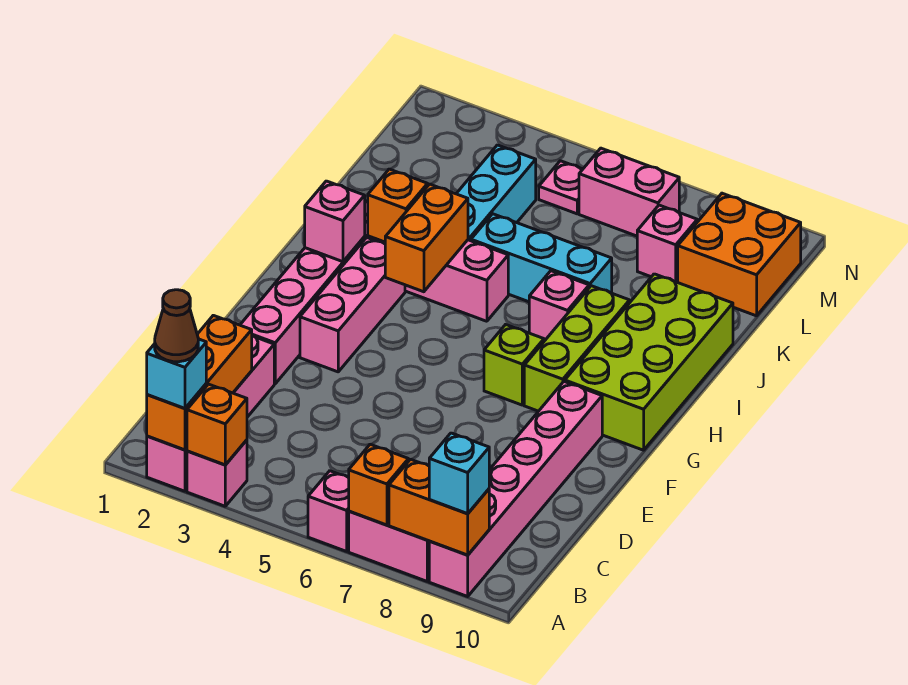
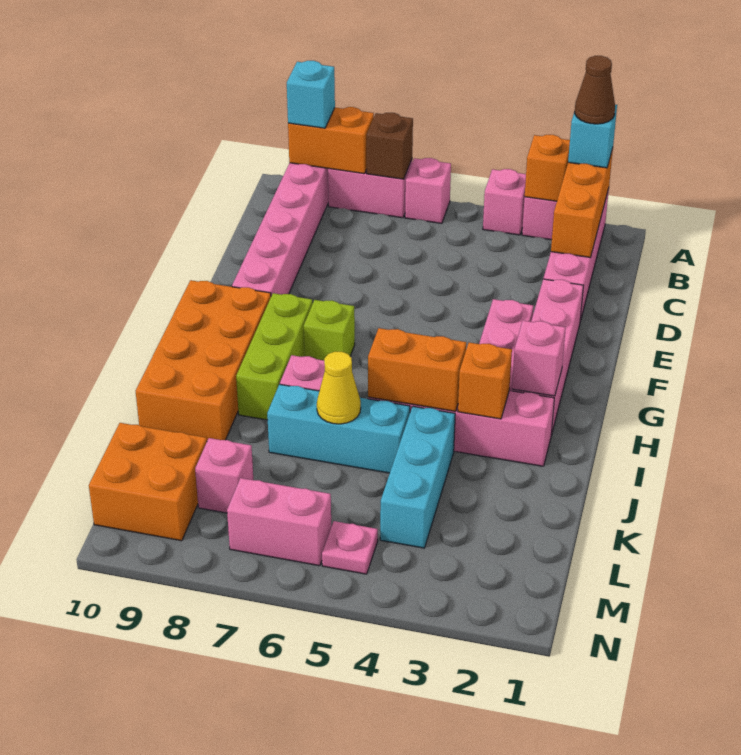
none -> pink brick A4 level 1
orange brick A7 level 2 -> brown brick A7 level 2
lime brick G9:J10 level 1 -> orange brick G9:J10 level 1
orange brick H4:I4 level 2 -> orange brick I4:I5 level 2
none -> yellow cone J6 level 2

